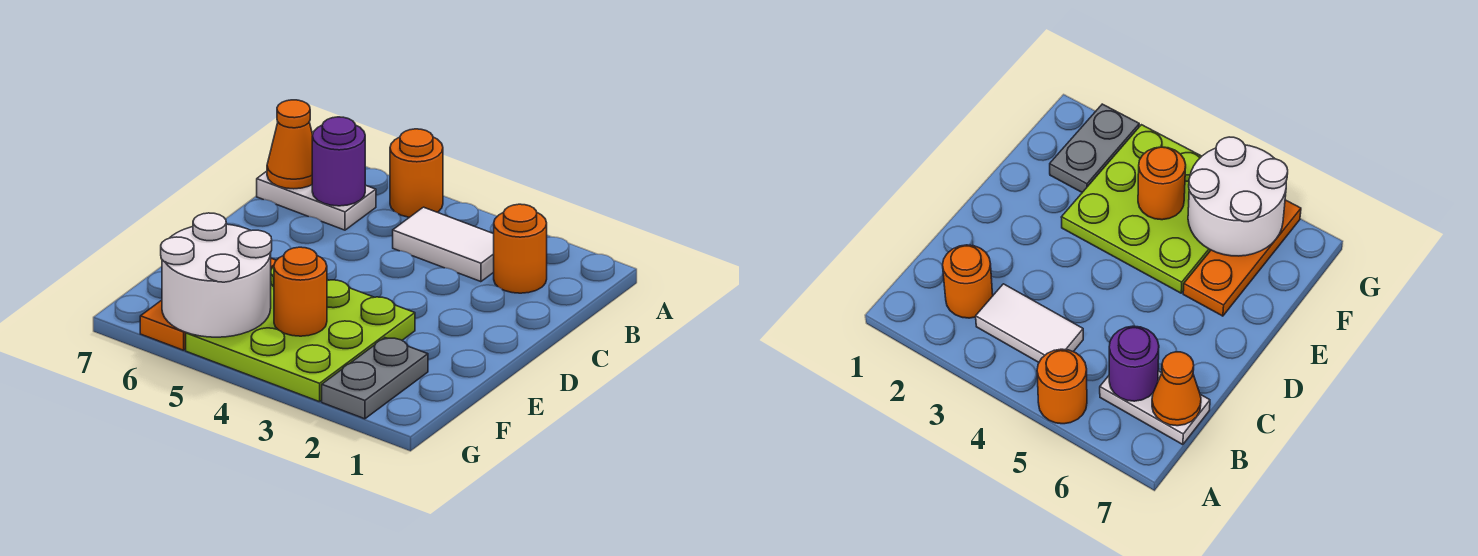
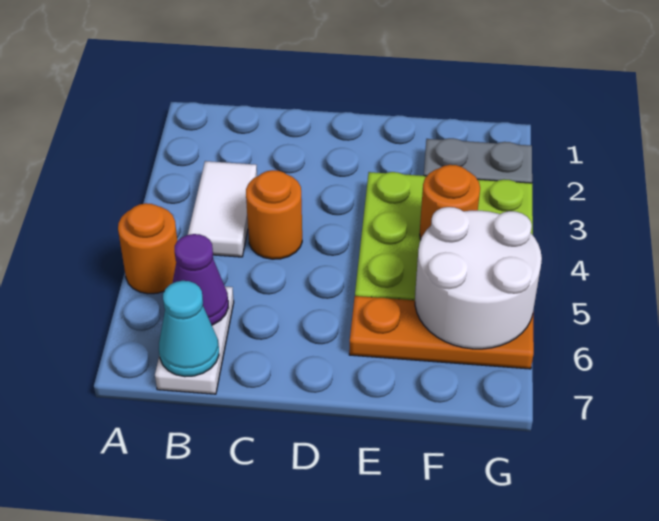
orange round brick B2 level 1 -> orange round brick C4 level 1
purple round brick B6 level 2 -> purple cone B6 level 2
orange cone B7 level 2 -> cyan cone B7 level 2

